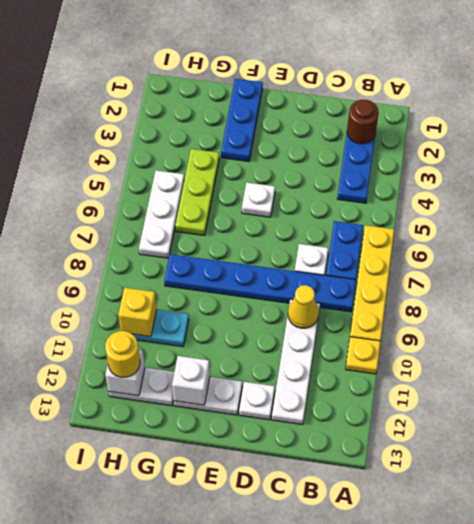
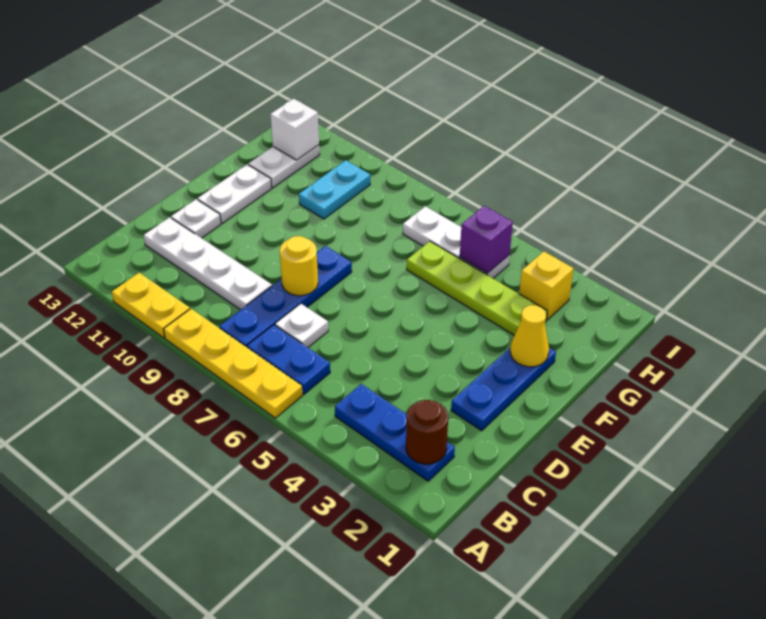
yellow plate A10 level 1 -> yellow plate A10:A11 level 1
blue plate B8:G8 level 1 -> blue plate B8:E8 level 1
yellow cone C9 level 2 -> yellow cone F2 level 2
white plate E5 level 1 -> none
blue plate F1:F3 level 1 -> blue plate D2:F2 level 1
white brick F12 level 2 -> none
lime plate G4:G6 level 1 -> lime plate G3:G6 level 1
none -> purple brick H5 level 2
yellow brick H10 level 2 -> yellow brick H3 level 1
yellow round brick H12 level 3 -> yellow round brick D8 level 2

